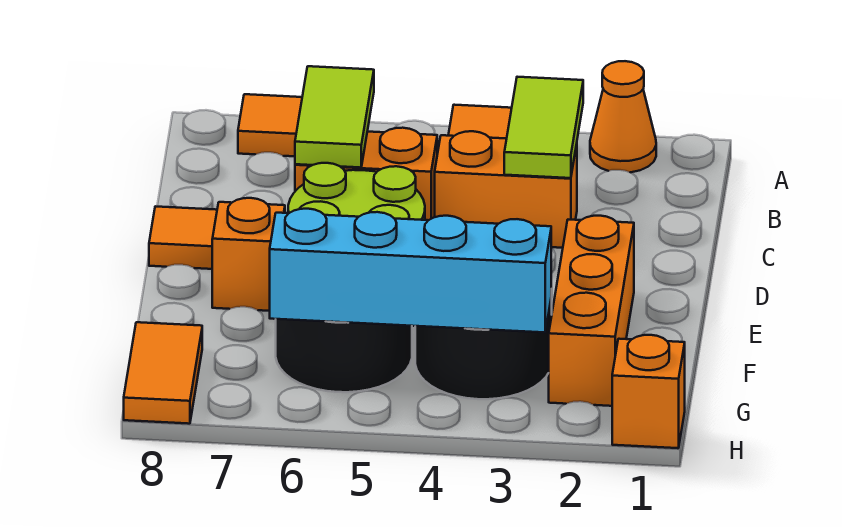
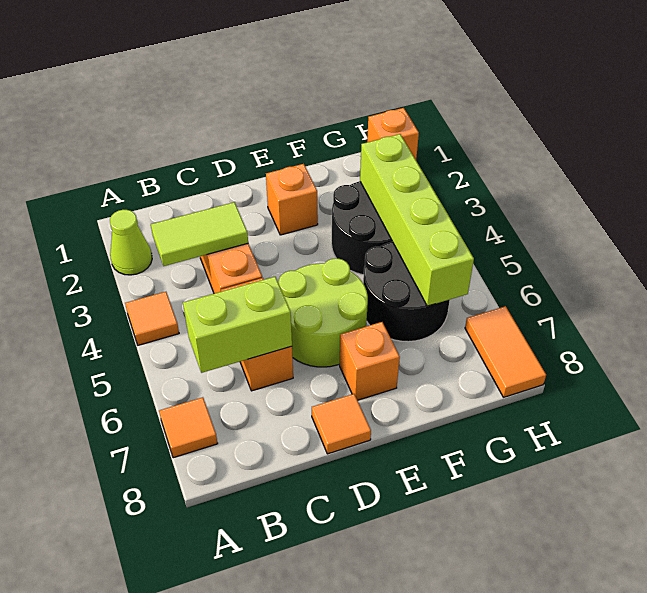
orange cone A2 level 1 -> lime cone A2 level 1
lime tile B6:C6 level 2 -> lime brick B6:C6 level 2
orange brick E2:G2 level 1 -> orange brick E2 level 1
cyan brick G3:G6 level 2 -> lime brick G3:G6 level 2
orange tile G8:H8 level 1 -> orange tile H7:H8 level 1

